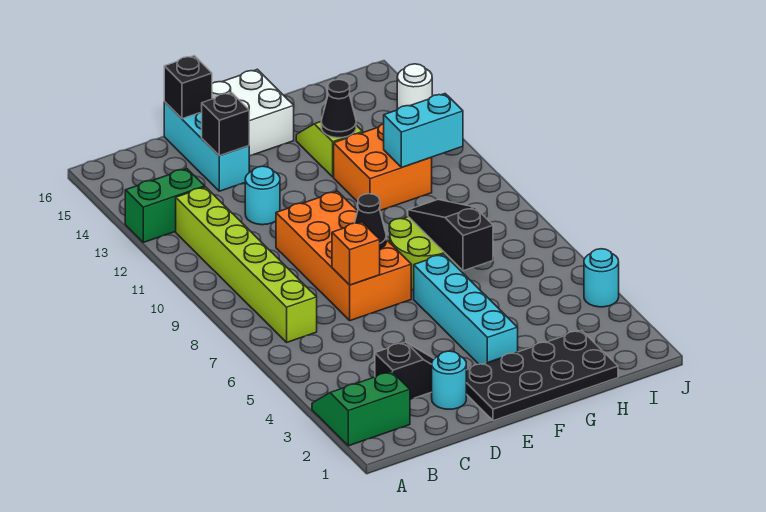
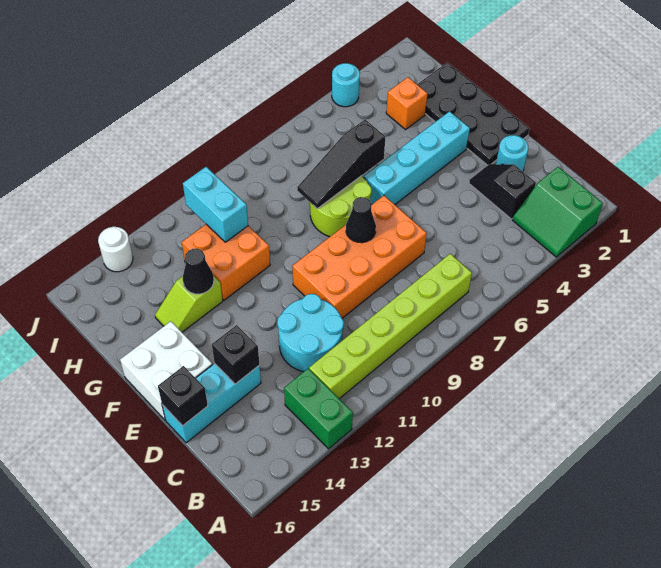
orange brick D7 level 2 -> orange brick H3 level 1
cyan round brick D12 level 1 -> cyan round brick C11:D12 level 1

